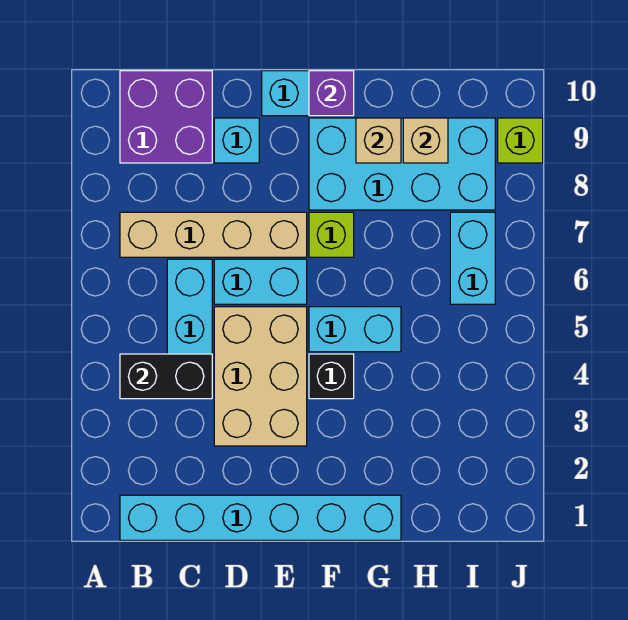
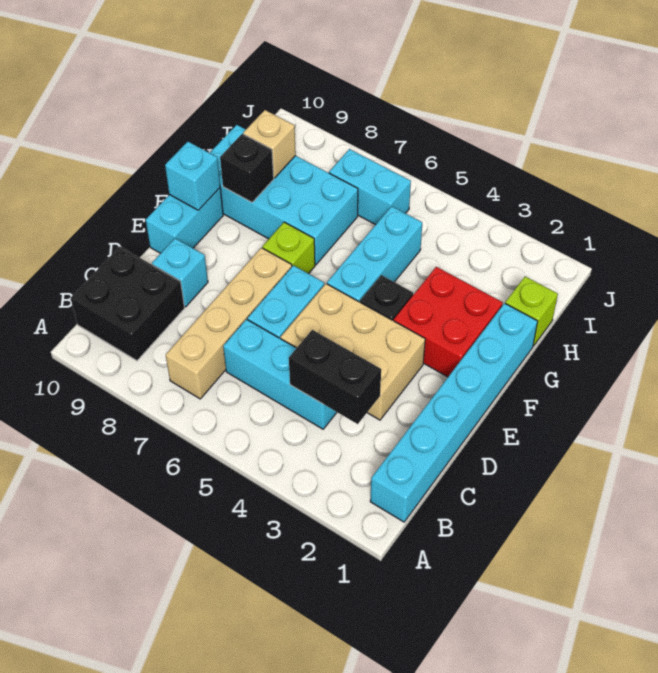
black brick B4:C4 level 2 -> black brick C3:C4 level 2
purple brick B9:C10 level 1 -> black brick B9:C10 level 1
none -> red brick F2:G3 level 1
cyan brick F5:G5 level 1 -> cyan brick F5:H5 level 1
cyan brick F8:I9 level 1 -> cyan brick G7:H10 level 1
purple brick F10 level 2 -> cyan brick F10 level 2
tan brick G9 level 2 -> black brick G9 level 2
lime brick J9 level 1 -> lime brick H1 level 1

